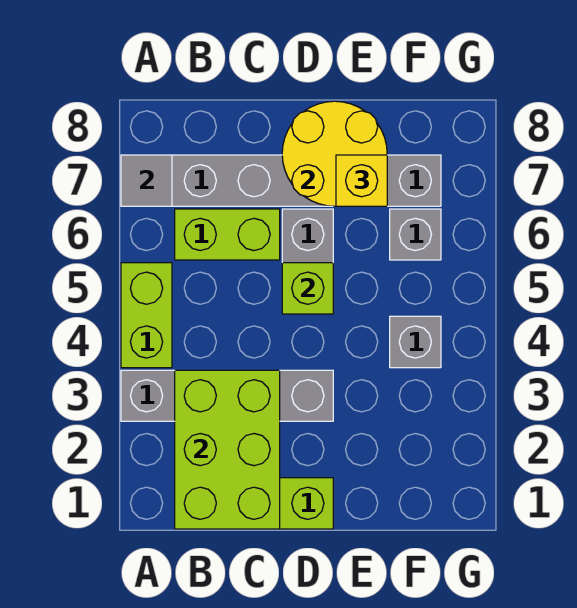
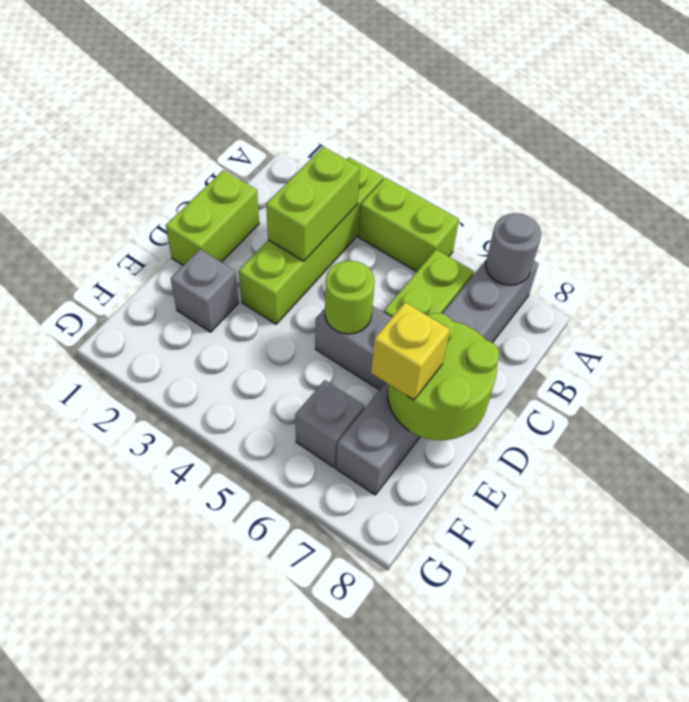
grey brick A3:D3 level 1 -> lime brick A3:D3 level 1
grey tile A7 level 2 -> grey round brick A7 level 2
lime brick B1:C3 level 2 -> lime brick B3:C3 level 2
lime brick D5 level 2 -> lime round brick D5 level 2
yellow round brick D7:E8 level 2 -> lime round brick D7:E8 level 2
grey brick F4 level 1 -> grey brick E2 level 1

